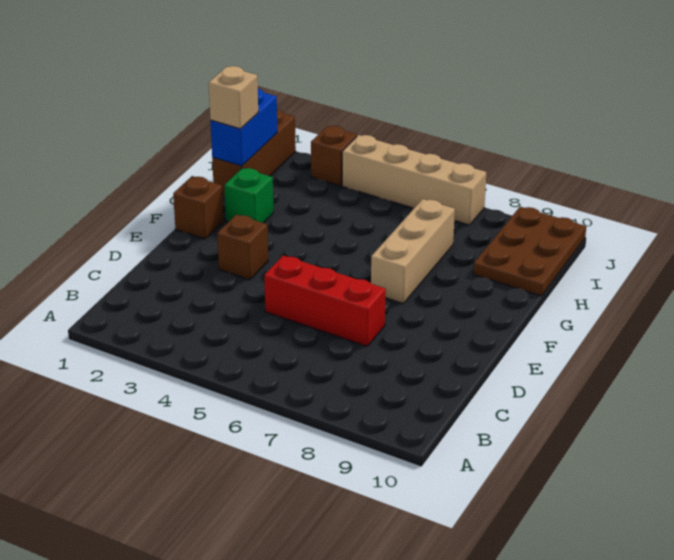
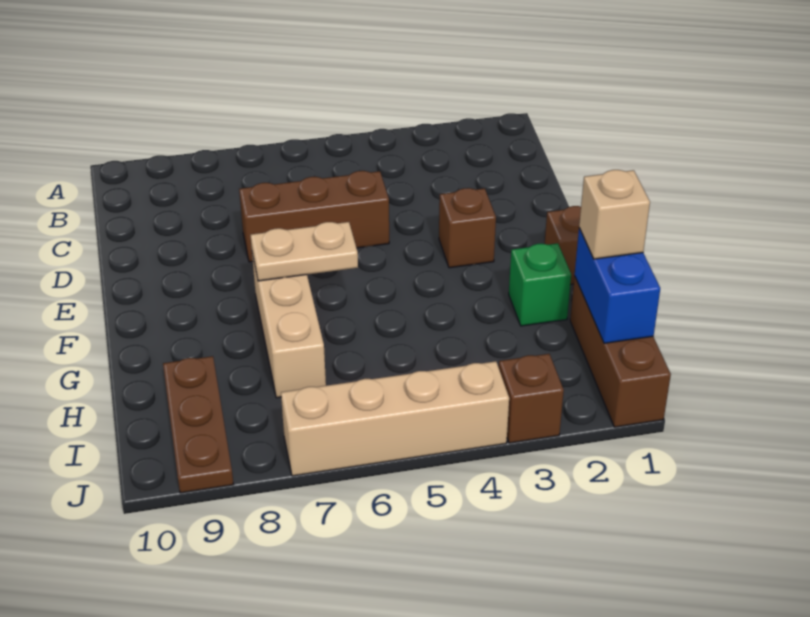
red brick D5:D7 level 1 -> brown brick D5:D7 level 1
none -> tan plate F6:F7 level 2
brown plate H9:J10 level 1 -> brown plate H9:J9 level 1

